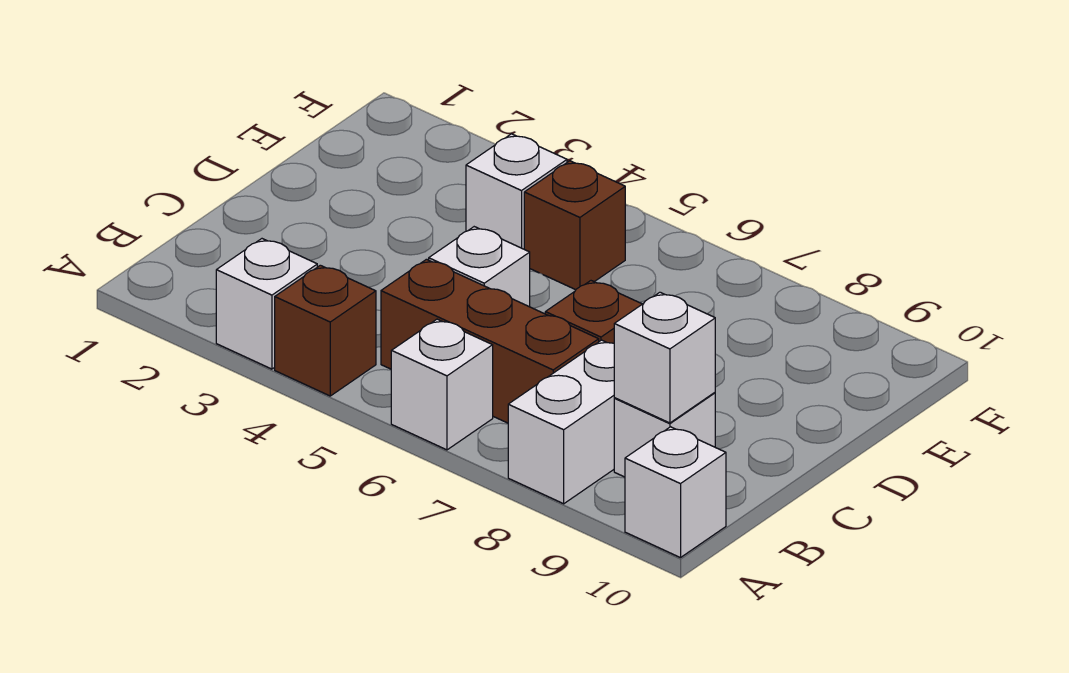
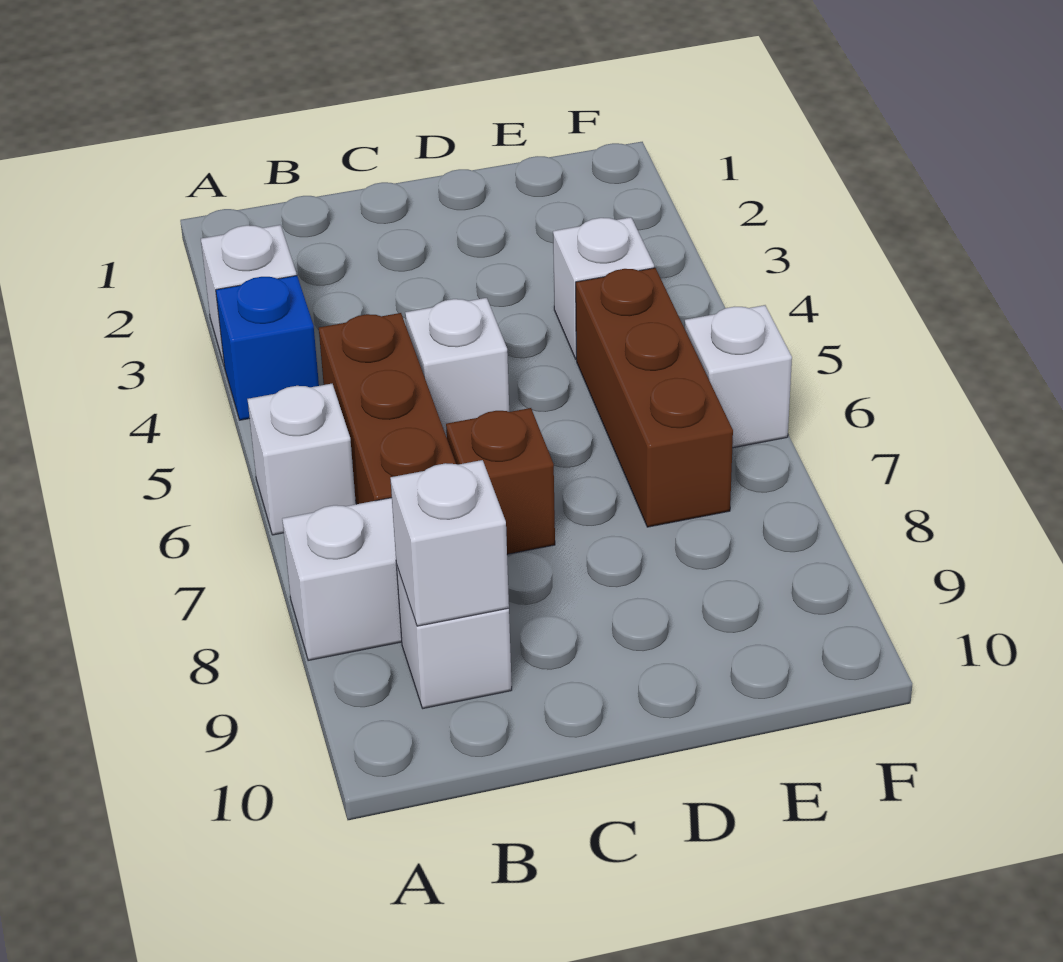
brown brick A4 level 1 -> blue brick A4 level 1
white brick A10 level 1 -> white brick F6 level 1
brown brick E5 level 1 -> brown brick E5:E7 level 1

